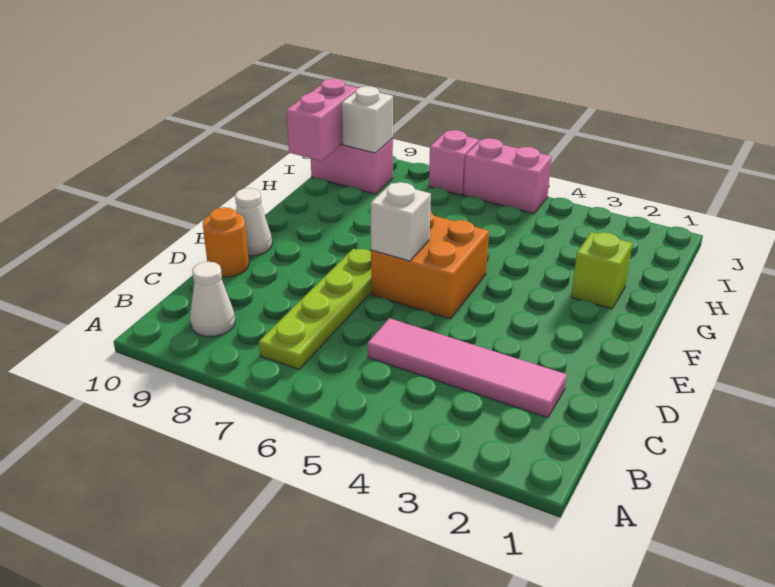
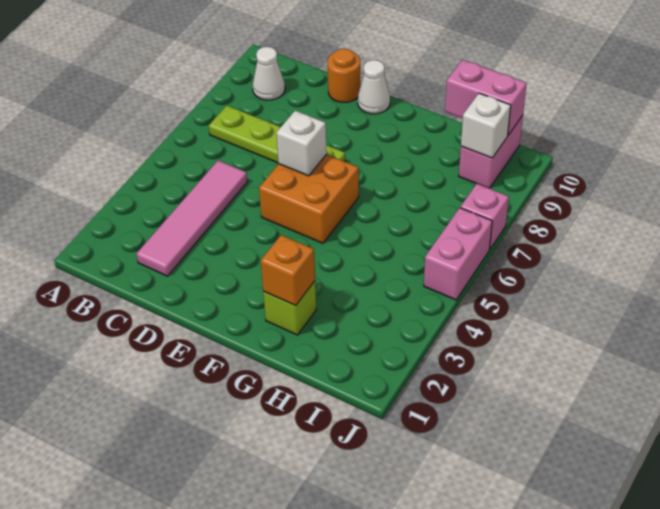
none -> orange brick G2 level 2

